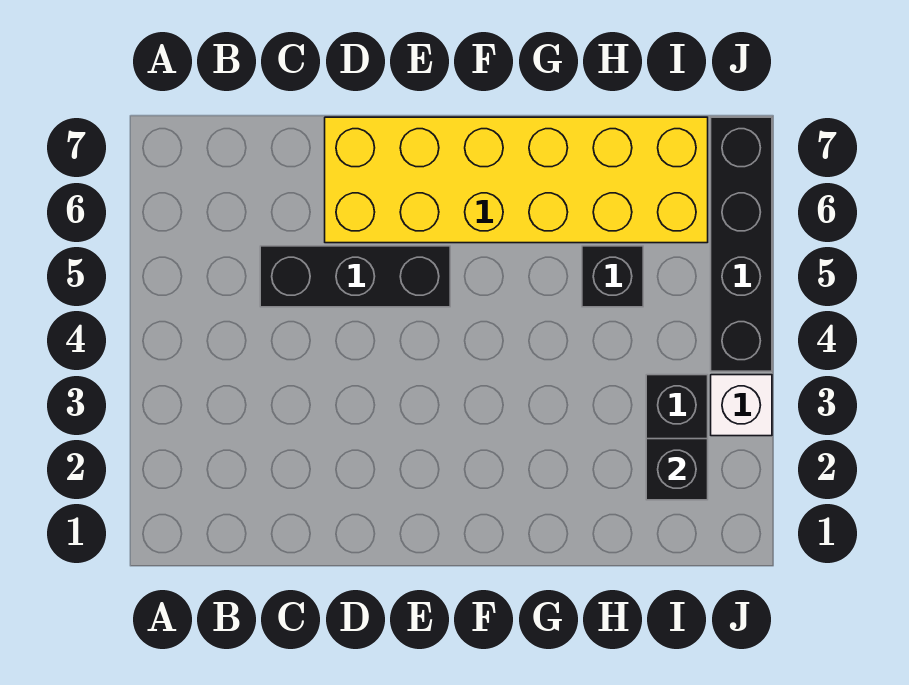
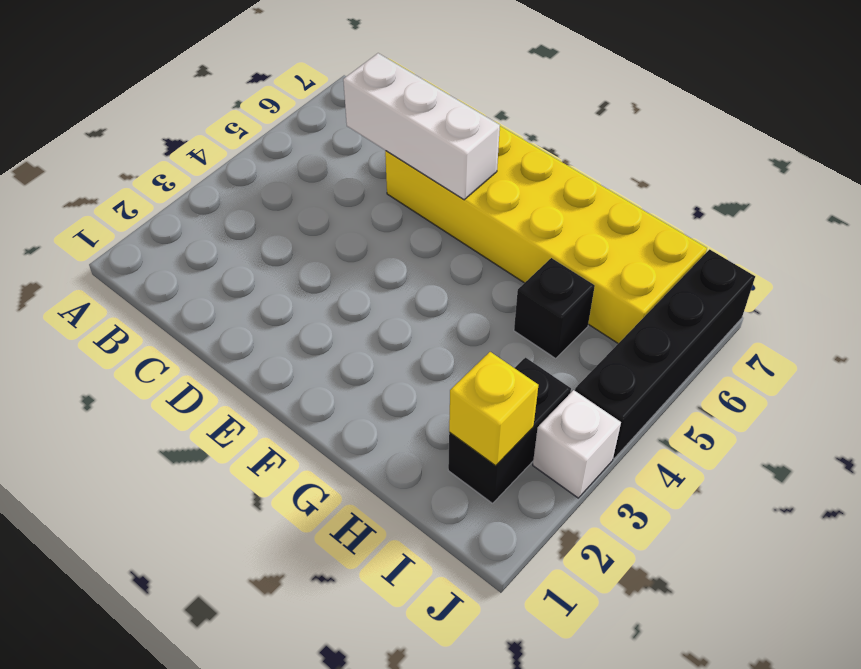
black brick C5:E5 level 1 -> none
none -> white brick C6:E6 level 2
black brick I2 level 2 -> yellow brick I2 level 2

